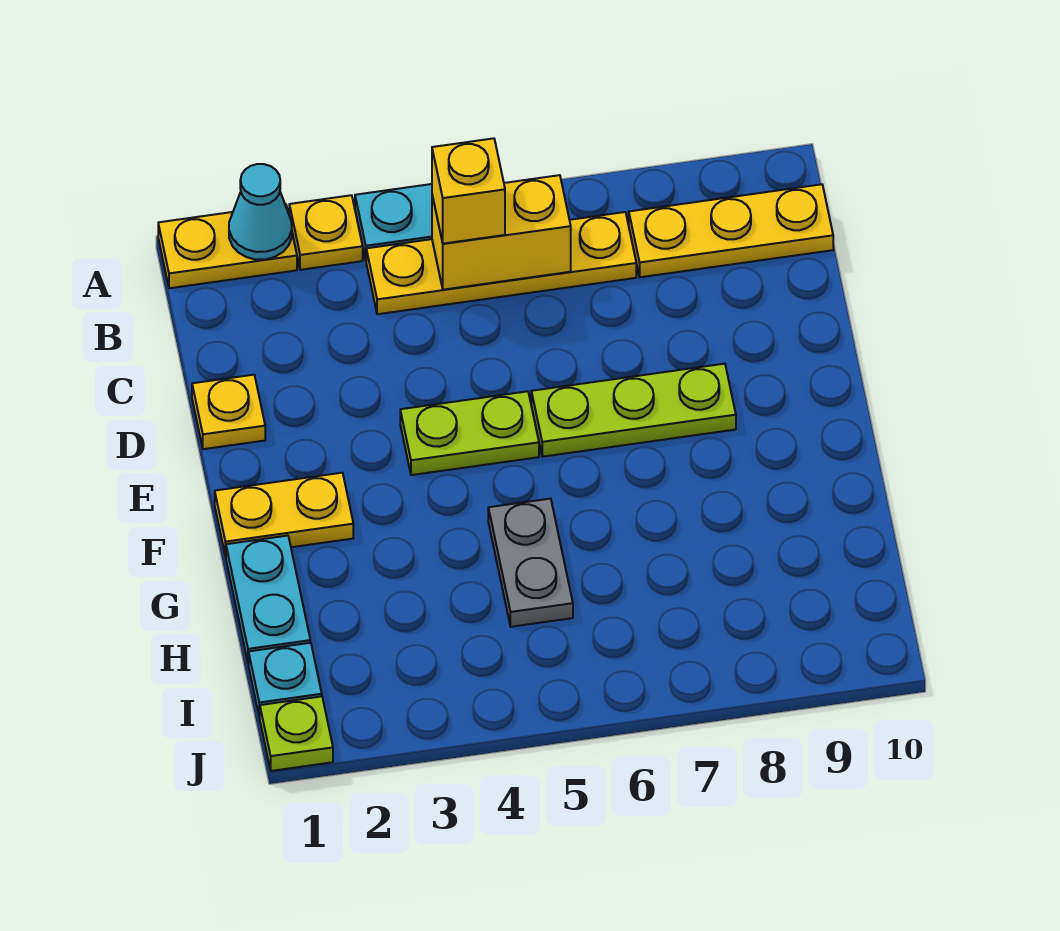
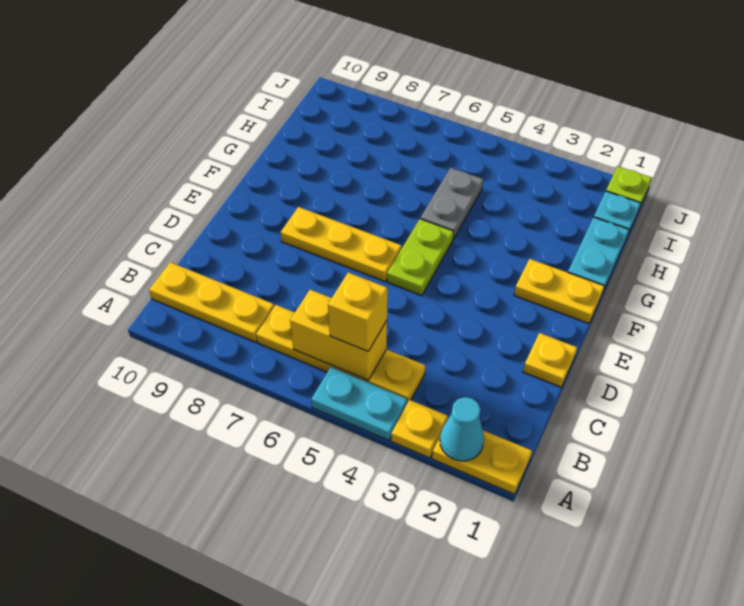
lime plate E4:E5 level 1 -> lime plate E5:F5 level 1
lime plate E6:E8 level 1 -> yellow plate E6:E8 level 1

